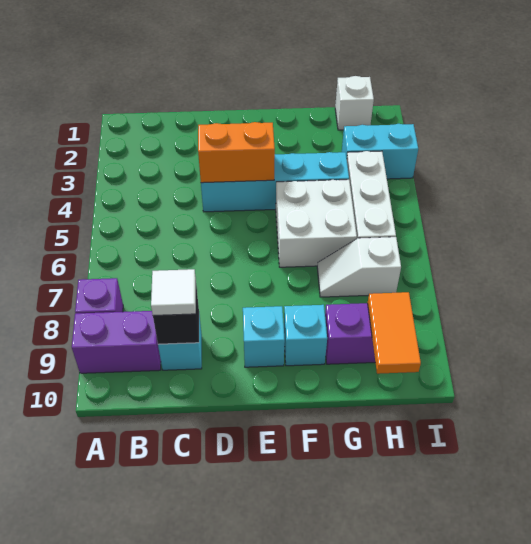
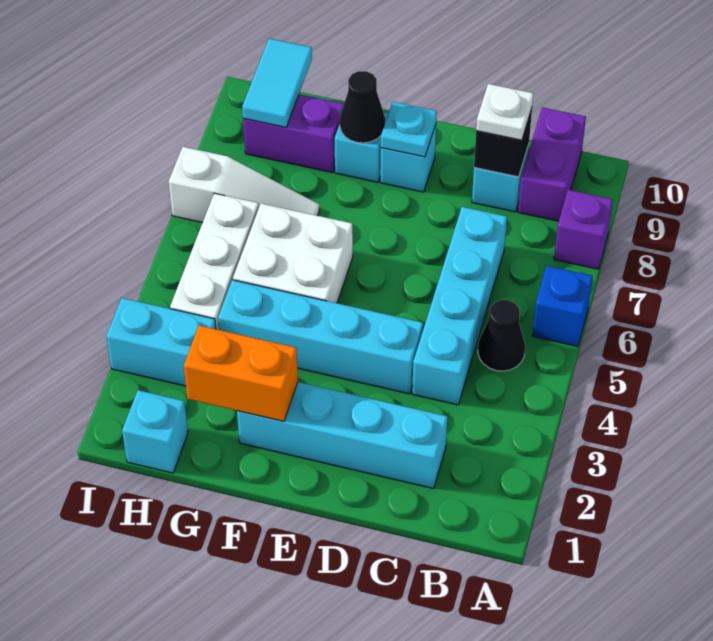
none -> blue brick A6 level 1
purple brick A9:B9 level 1 -> purple brick B9:B10 level 1
none -> black cone B5 level 1
none -> cyan brick C2:F2 level 1
none -> cyan brick C4:C7 level 1
white tile C9 level 3 -> white plate C9 level 3
orange brick D4:E4 level 2 -> orange brick F2:G2 level 2
none -> cyan plate E9 level 2
none -> black cone F9 level 2
white slope G7:H7 level 1 top H -> white slope G7:I7 level 1 top I
white brick H1 level 1 -> cyan brick H1 level 1
orange tile H9:H10 level 2 -> cyan tile H9:H10 level 2

